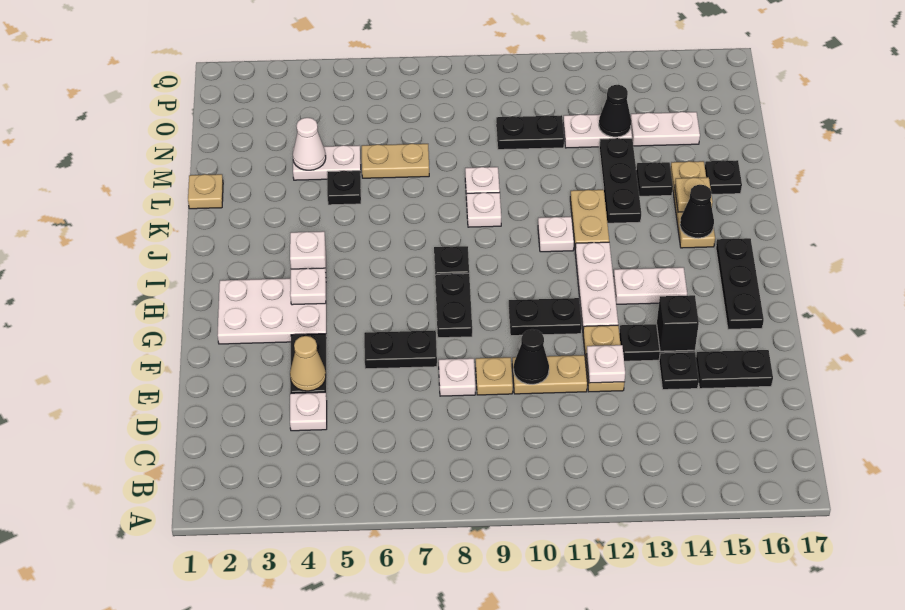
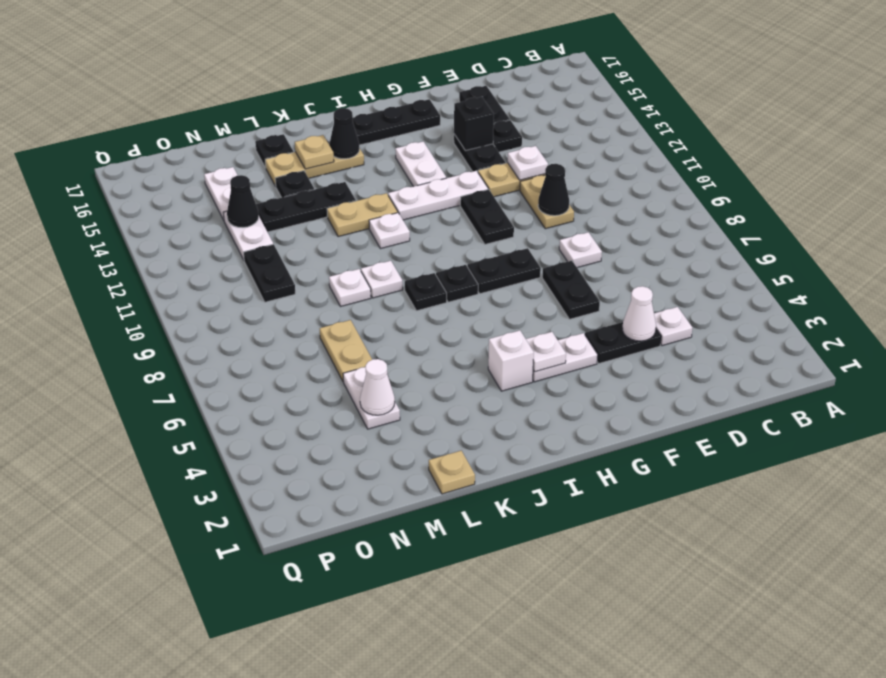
tan cone E4 level 2 -> white cone E4 level 2
tan plate E9 level 1 -> none
white plate G2:H4 level 1 -> white plate G4:H4 level 1
black plate L5 level 1 -> black plate J8 level 1

